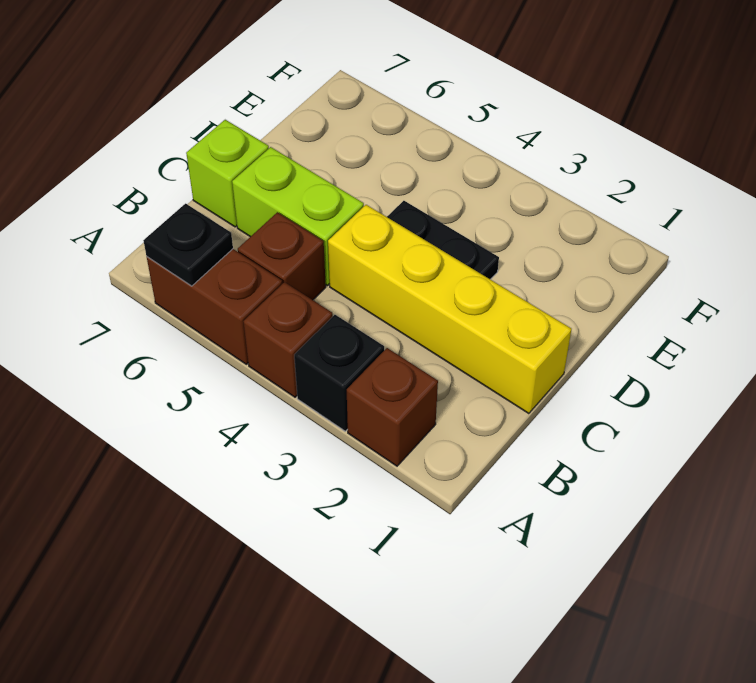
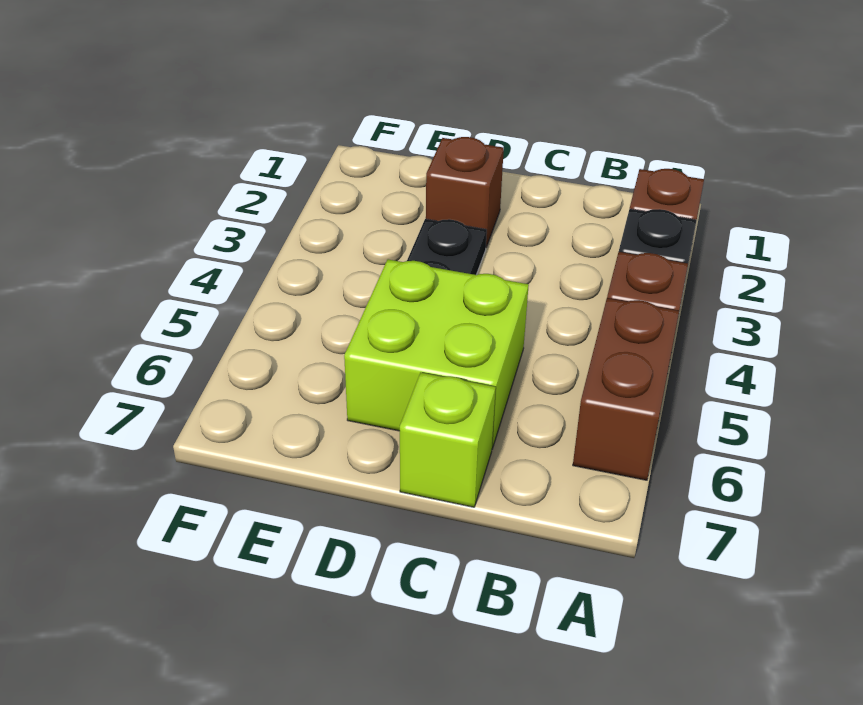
black plate A6 level 2 -> none
brown brick B5 level 1 -> brown brick D2 level 1
yellow brick C1:C4 level 1 -> none
lime brick C5:C6 level 1 -> lime brick C5:D6 level 1

